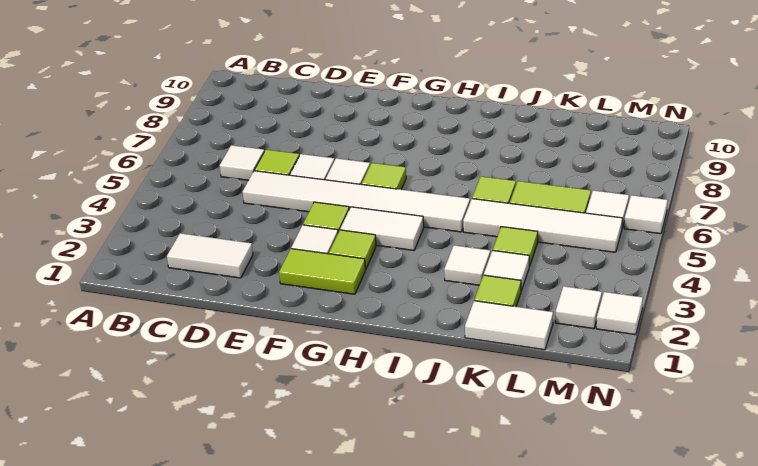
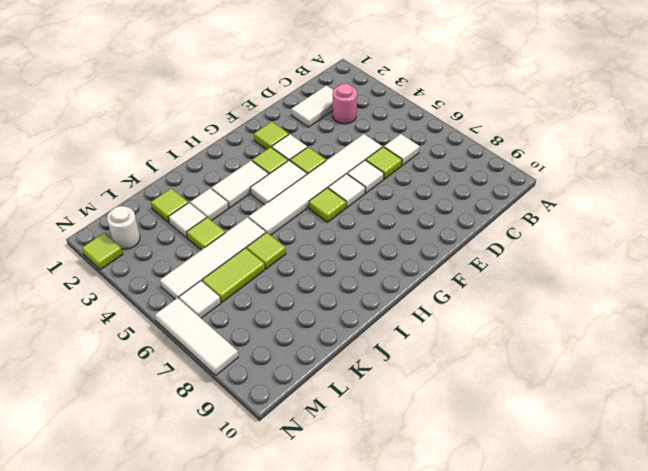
none -> pink round brick C3 level 1
lime tile F2:G2 level 1 -> lime tile F2 level 1
white tile K1:L1 level 1 -> white tile H3:I3 level 1
white tile M2 level 1 -> white round brick M2 level 1
white tile N2 level 1 -> lime tile N2 level 1
white tile N6 level 1 -> white tile N6:N8 level 1

